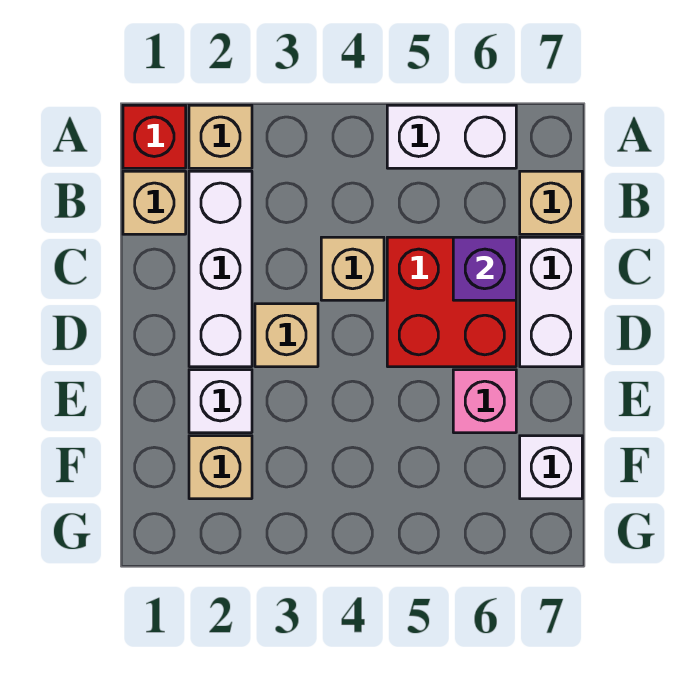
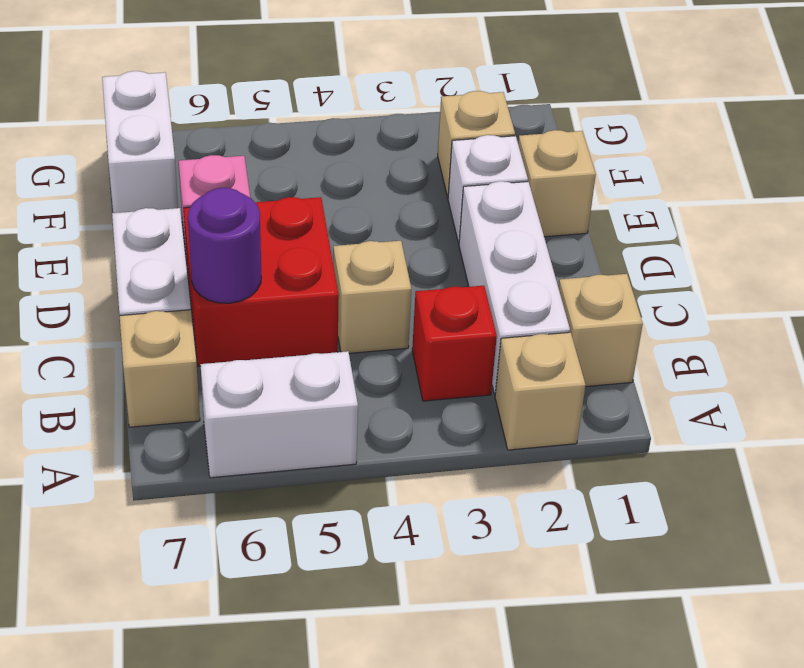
red brick A1 level 1 -> red brick B3 level 1
purple brick C6 level 2 -> purple round brick C6 level 2
tan brick D3 level 1 -> tan brick E1 level 1
white brick F7 level 1 -> white brick F7:G7 level 1

